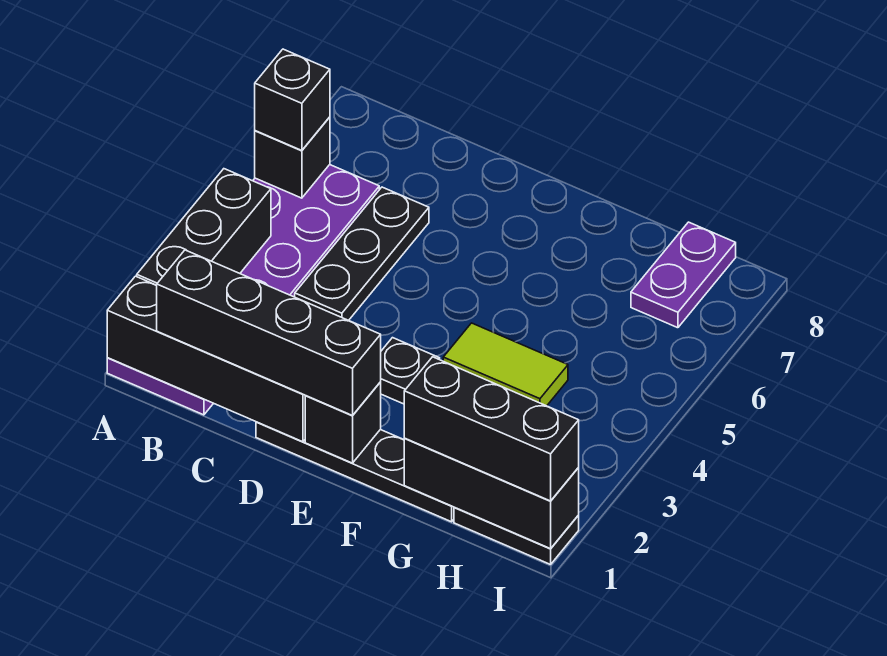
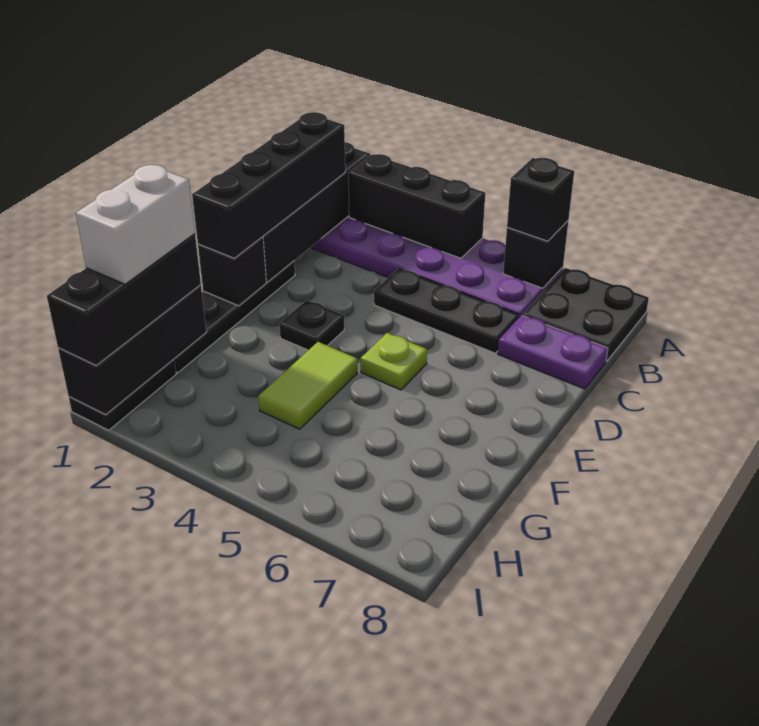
none -> black plate A7:B8 level 1
none -> lime plate E5 level 1
none -> white brick G1:H1 level 4
purple plate H7:H8 level 1 -> purple plate C7:C8 level 1

